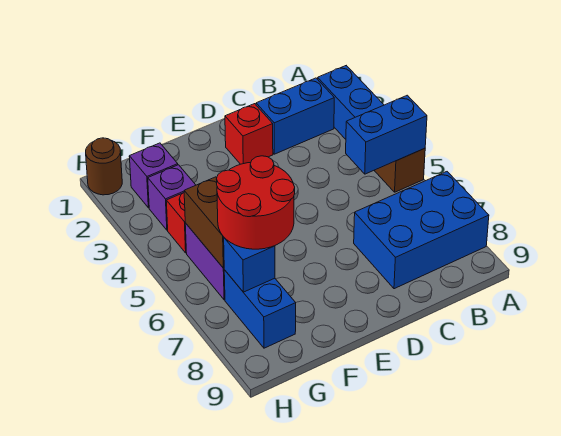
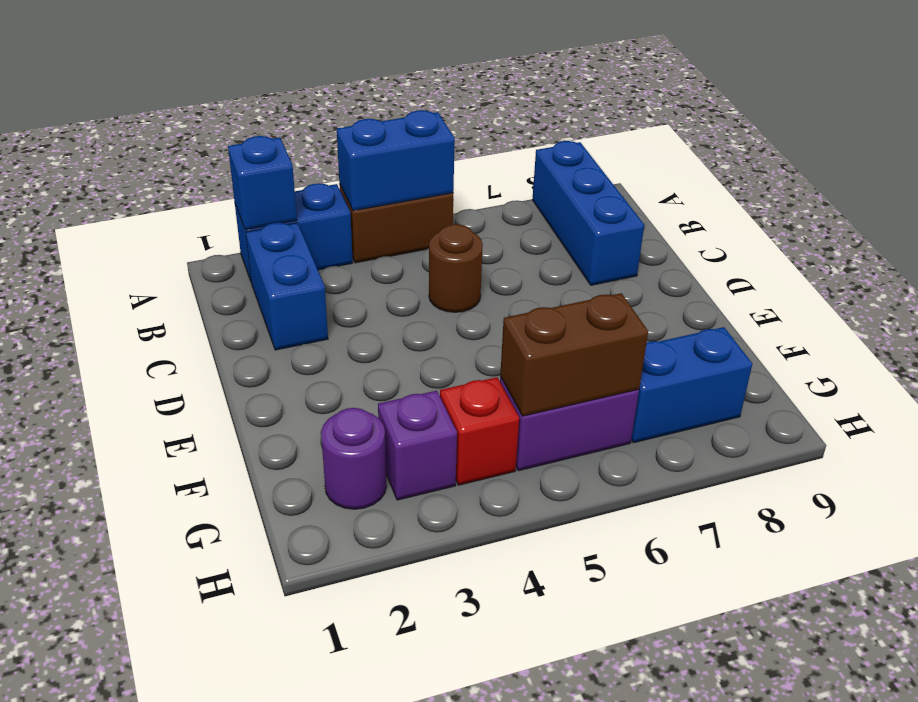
blue brick A5:B5 level 2 -> blue brick A4:A5 level 2
blue brick A7:C8 level 1 -> blue brick A8:C8 level 1
red brick D2 level 1 -> none
red round brick F6:G7 level 3 -> none
purple brick G2 level 1 -> purple round brick G2 level 1
blue brick G7 level 2 -> blue brick A2 level 2
brown round brick H1 level 1 -> brown round brick C5 level 1

